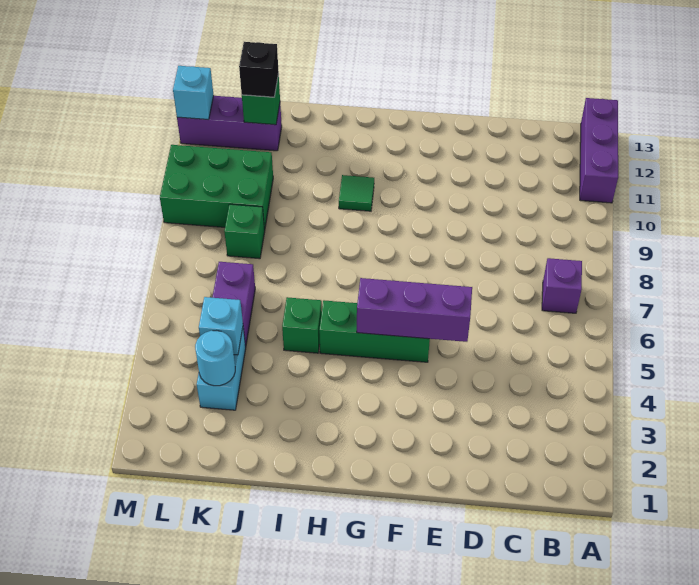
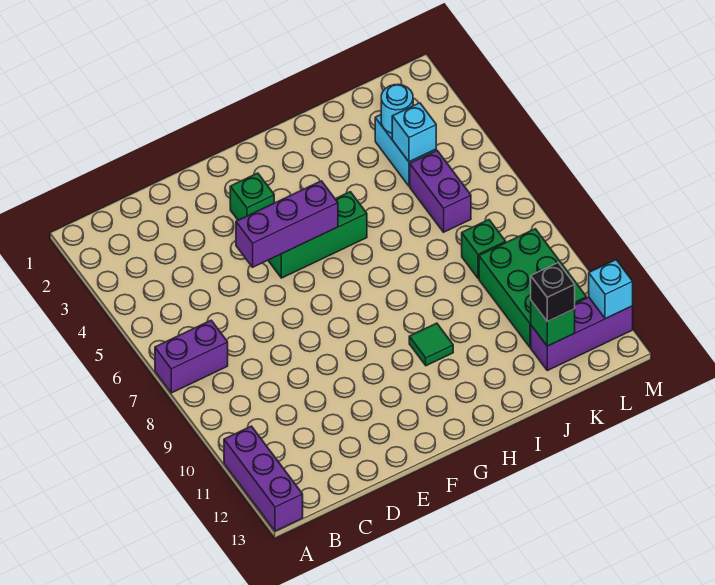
purple brick B7 level 1 -> purple brick A7:B7 level 1
green brick I5 level 1 -> green brick F3 level 1
green brick K9:M10 level 1 -> green brick K9:L11 level 1

